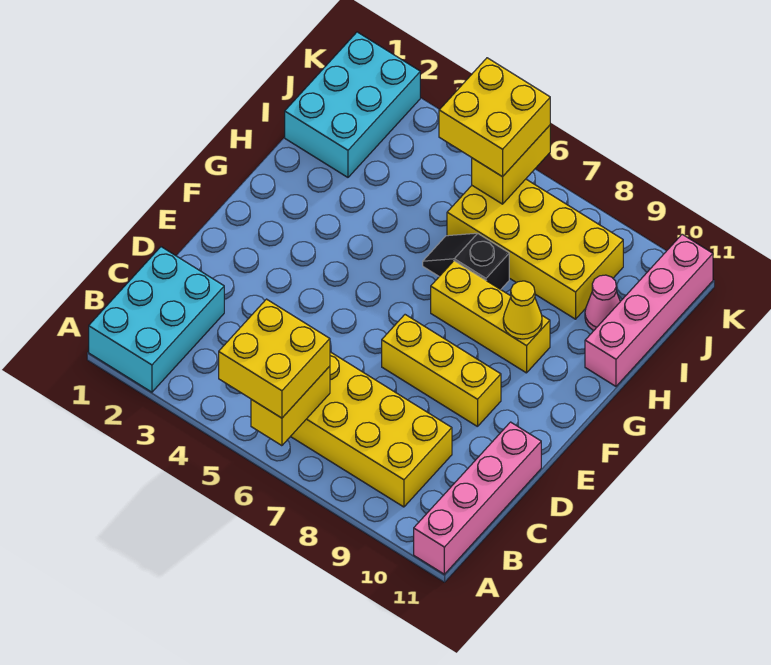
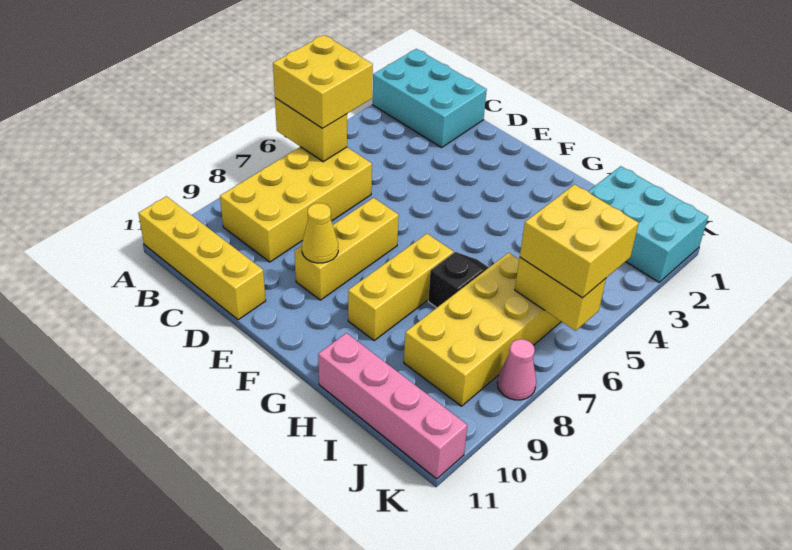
pink brick A11:D11 level 1 -> yellow brick A11:D11 level 1
yellow cone G9 level 2 -> yellow cone E9 level 2
pink cone I10 level 1 -> pink cone K8 level 1

